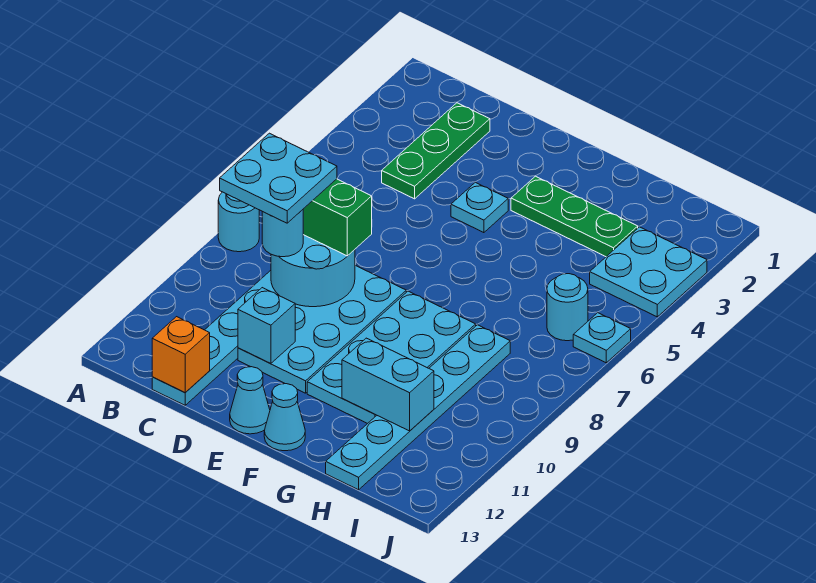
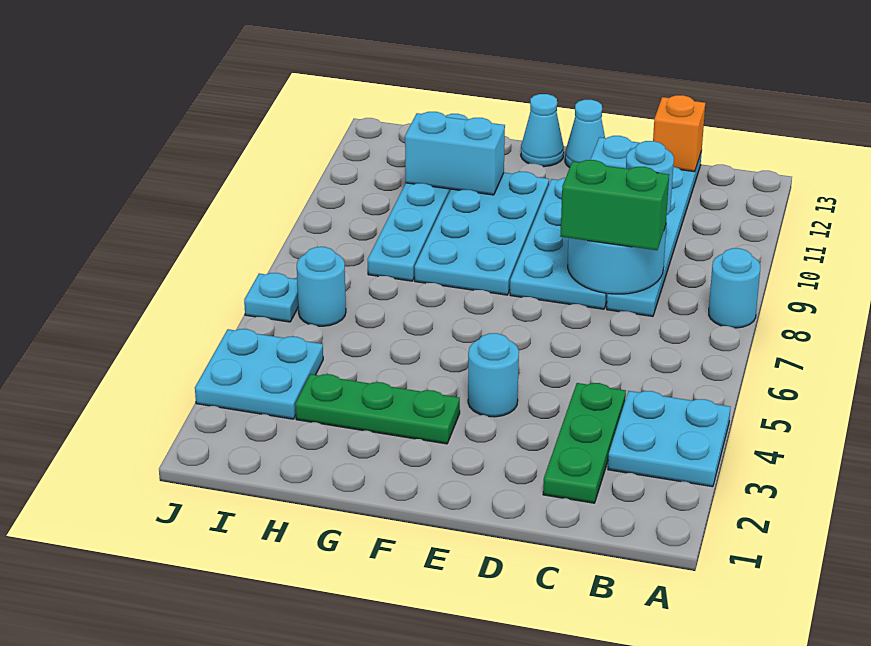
cyan plate B8:C9 level 4 -> cyan plate A3:B4 level 1
cyan plate E4 level 1 -> cyan round brick E4 level 1

